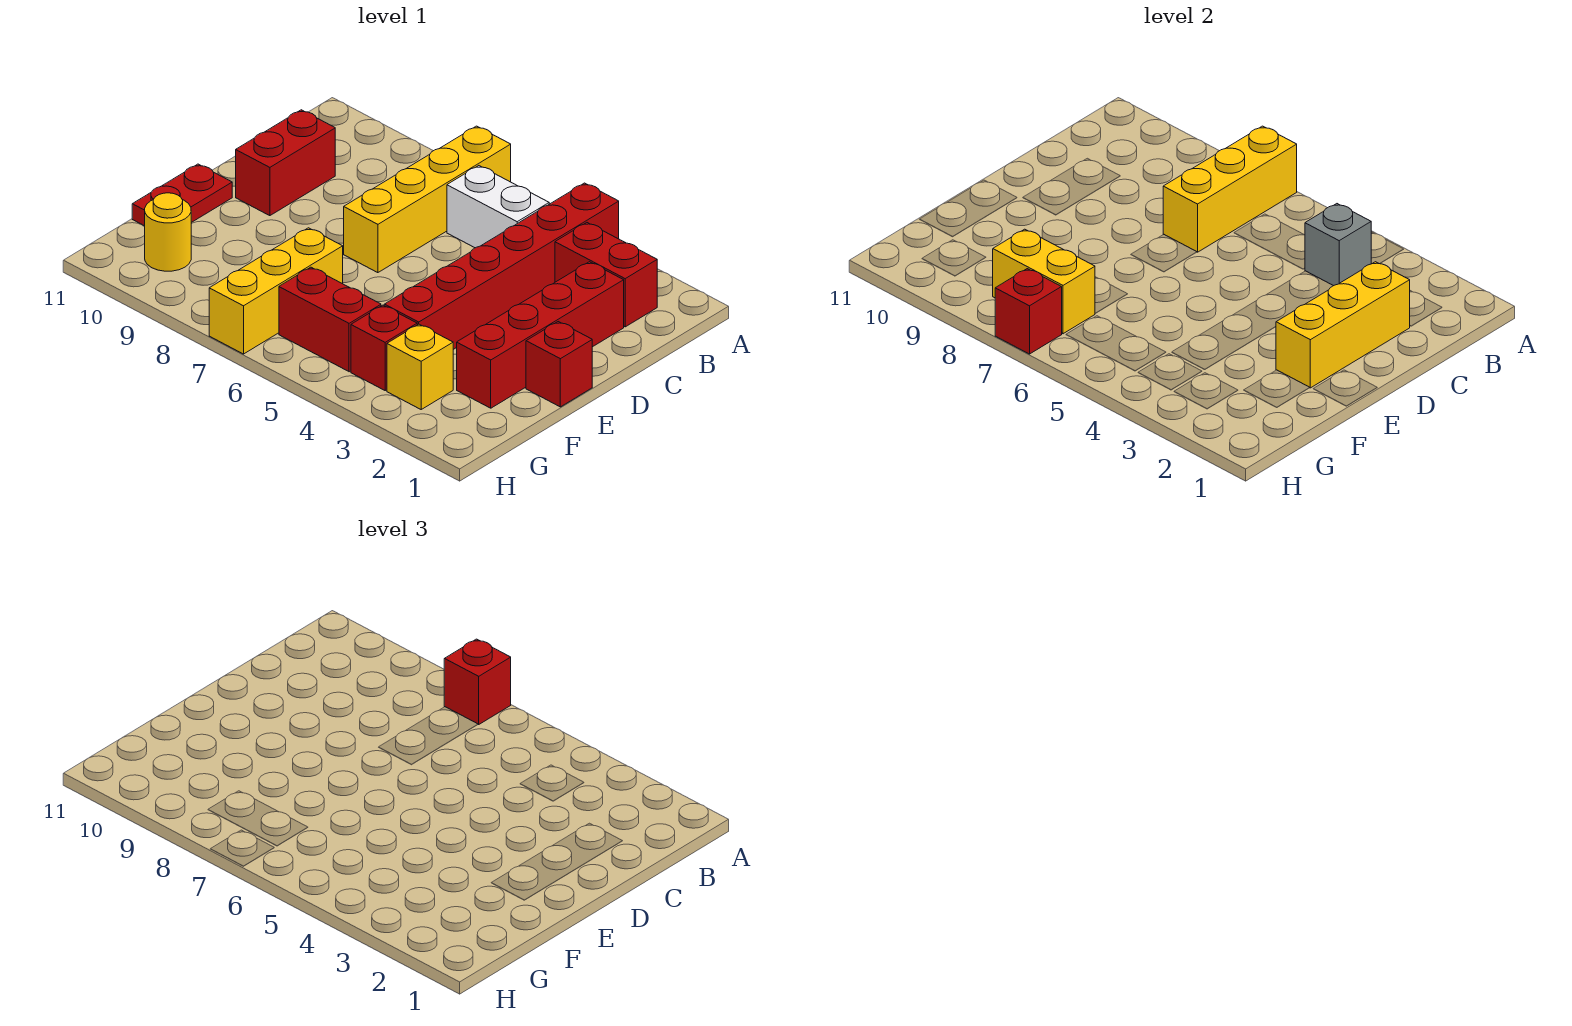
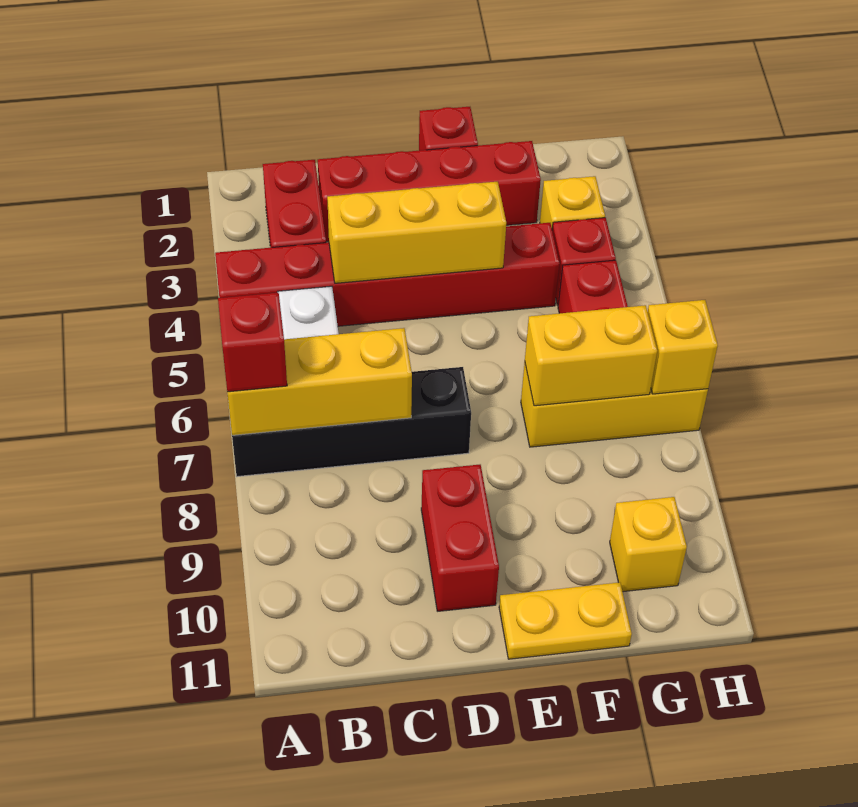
yellow brick A7:D7 level 1 -> black brick A7:D7 level 1
grey brick B4 level 2 -> none
yellow brick C2:E2 level 2 -> yellow brick C4:E4 level 2
red brick C10:D10 level 1 -> red brick D9:D10 level 1
red plate E11:F11 level 1 -> yellow plate E11:F11 level 1
yellow brick G7:G8 level 2 -> yellow brick F7:G7 level 2
yellow round brick G10 level 1 -> yellow brick G10 level 1
red brick H7 level 2 -> yellow brick H7 level 2

